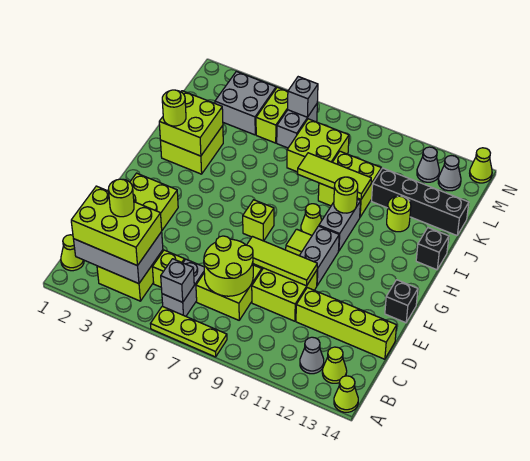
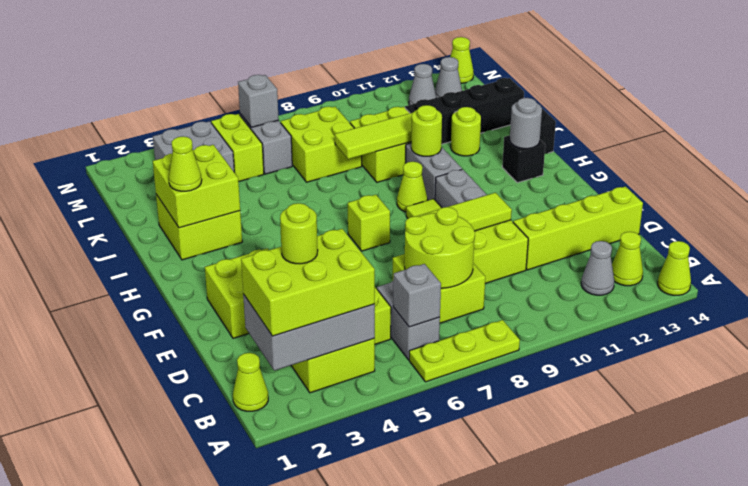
black brick F14 level 1 -> black brick H13 level 1
none -> grey round brick H13 level 2
lime round brick I2 level 3 -> lime cone I2 level 3

